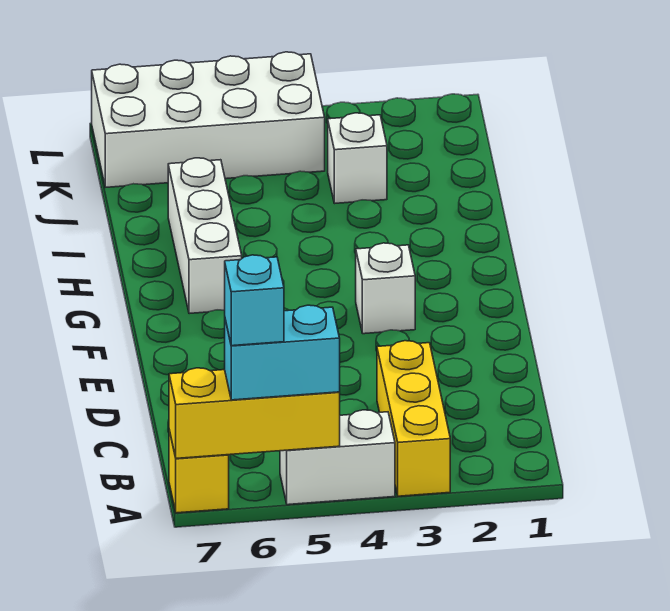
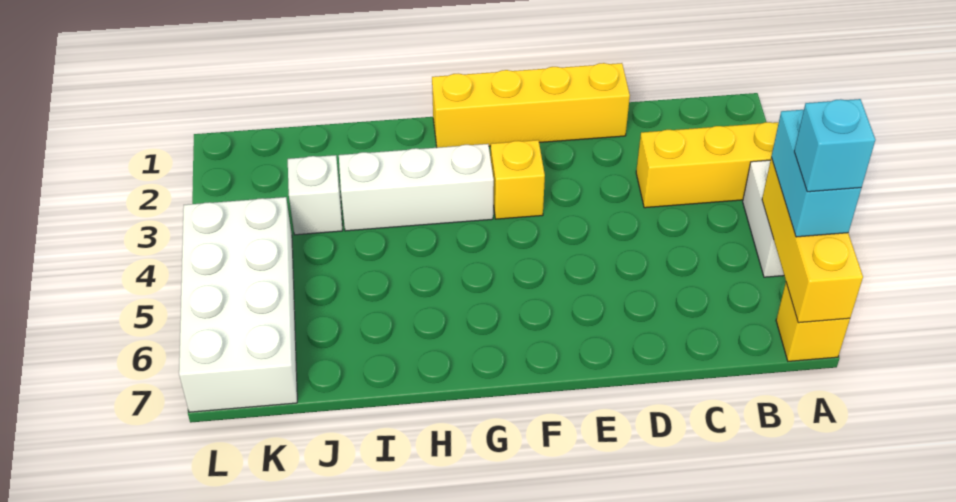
none -> yellow brick D1:G1 level 1
white brick F3 level 1 -> yellow brick F3 level 1
white brick G6:I6 level 1 -> white brick G3:I3 level 1

